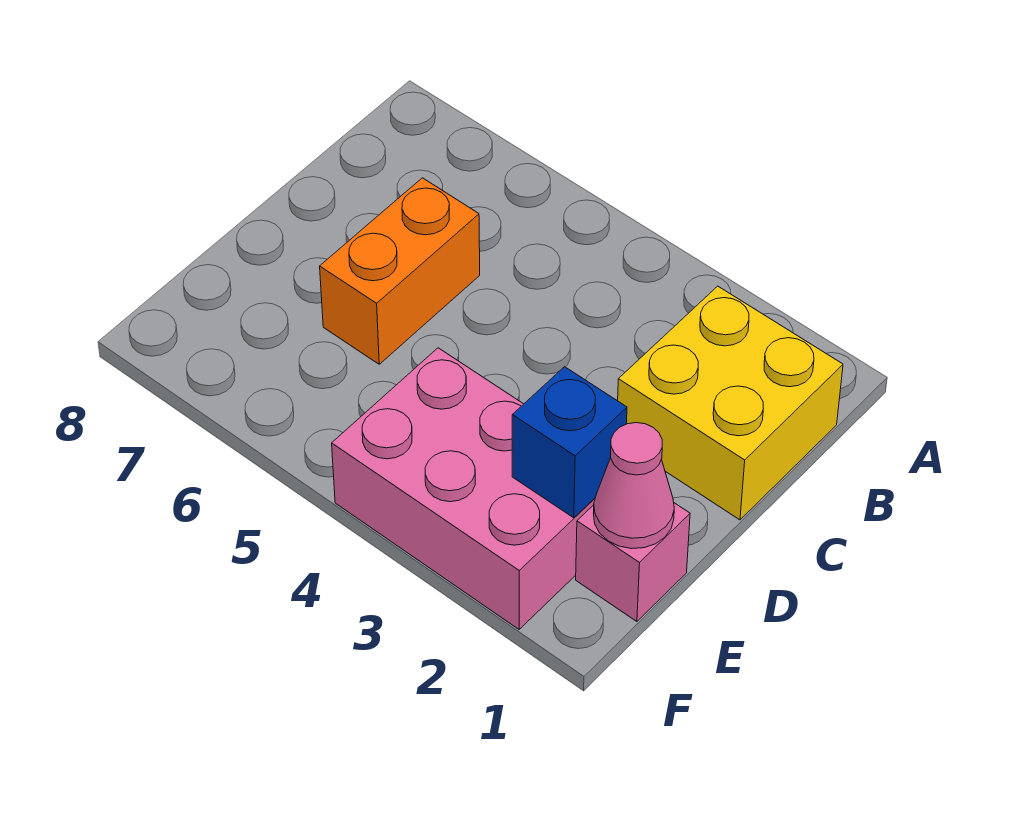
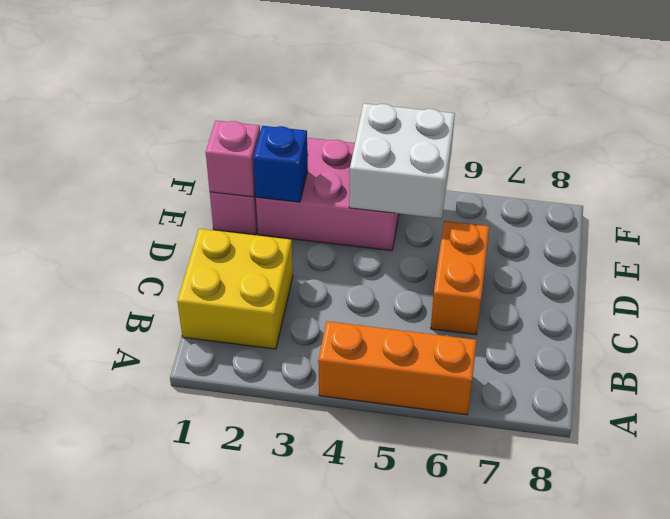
none -> orange brick A4:A6 level 1
pink cone E1 level 2 -> pink brick E1 level 2
none -> white brick E4:F5 level 2

